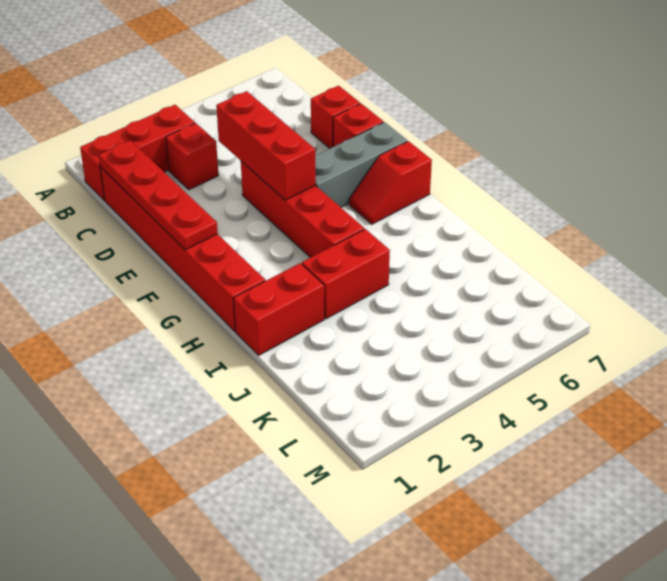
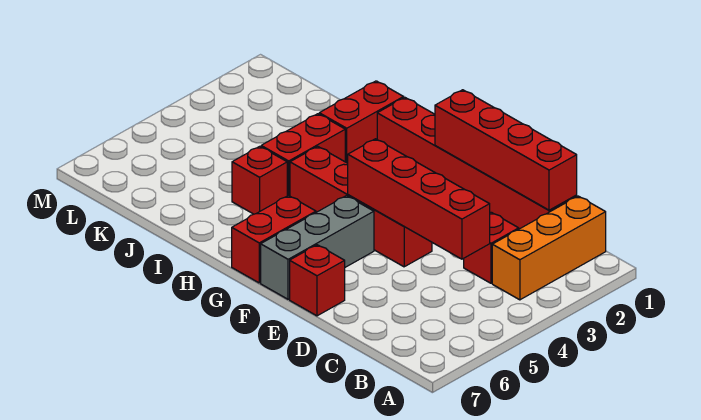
red brick B1:B3 level 1 -> orange brick B1:B3 level 1
red plate C1:F1 level 2 -> red brick C1:F1 level 2
red brick D4:F4 level 2 -> red brick C4:F4 level 2
red brick D7 level 1 -> red brick I5 level 1
red slope G6:G7 level 1 top 7 -> red brick G6:G7 level 1

